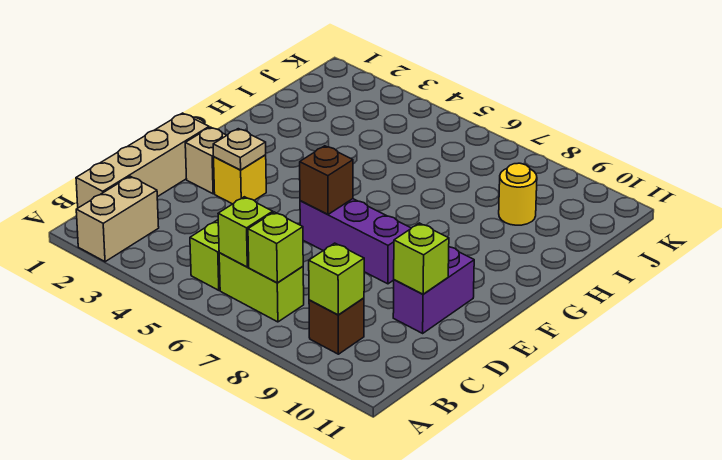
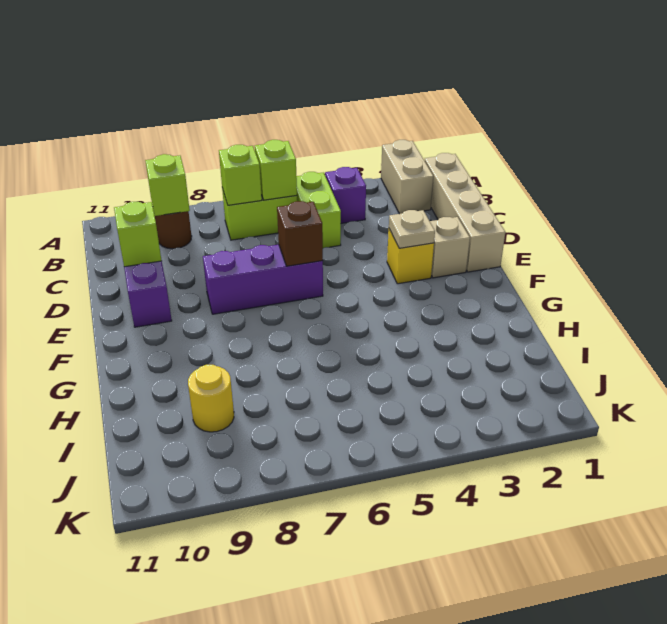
none -> purple brick B4 level 1
brown brick B9 level 1 -> brown round brick B9 level 1

